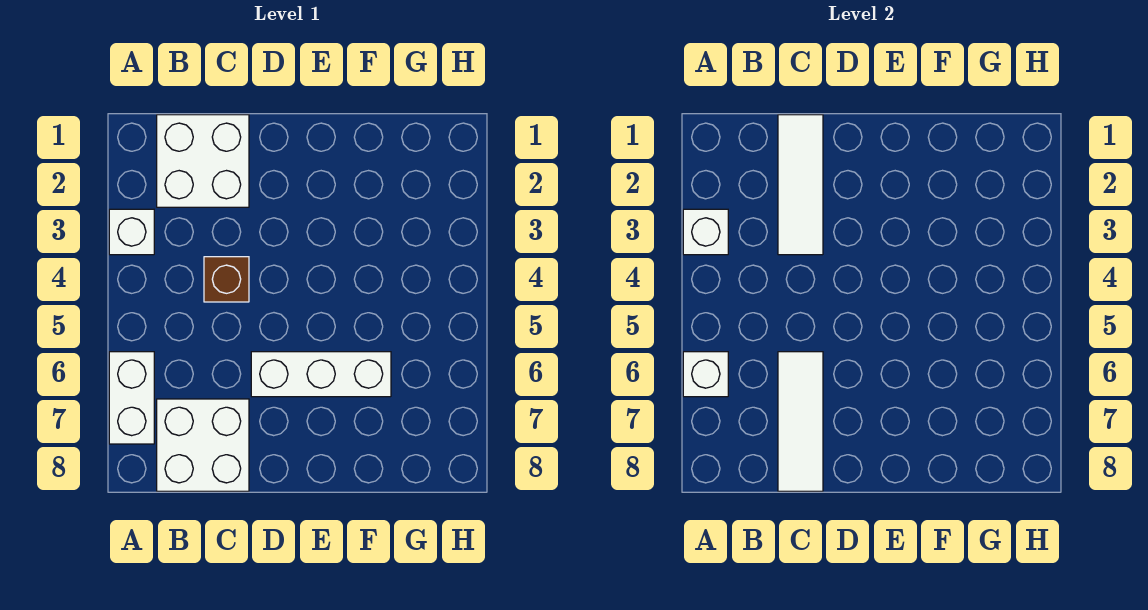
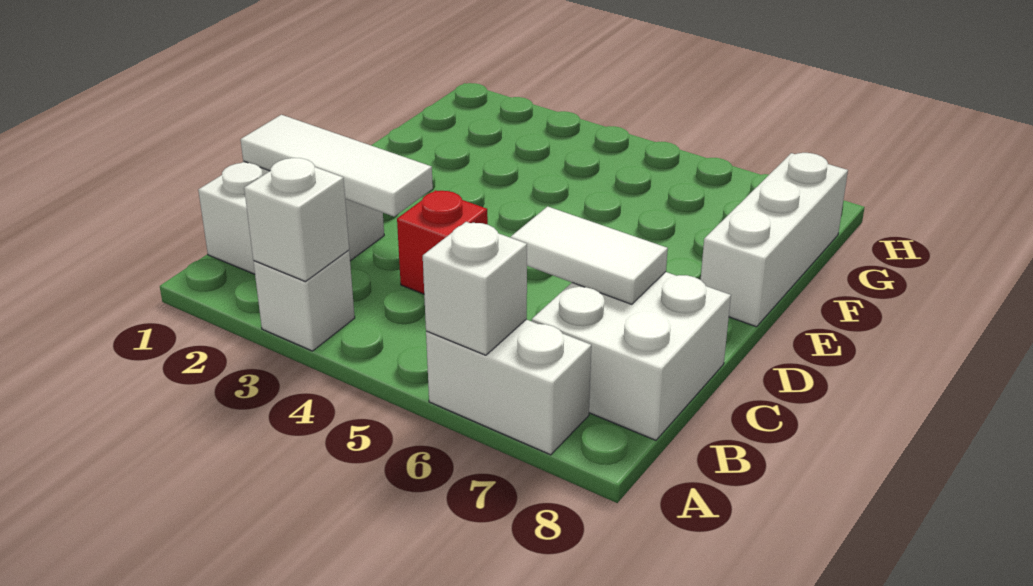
brown brick C4 level 1 -> red brick C4 level 1
white tile C6:C8 level 2 -> white tile C6:C7 level 2
white brick D6:F6 level 1 -> white brick E8:G8 level 1

